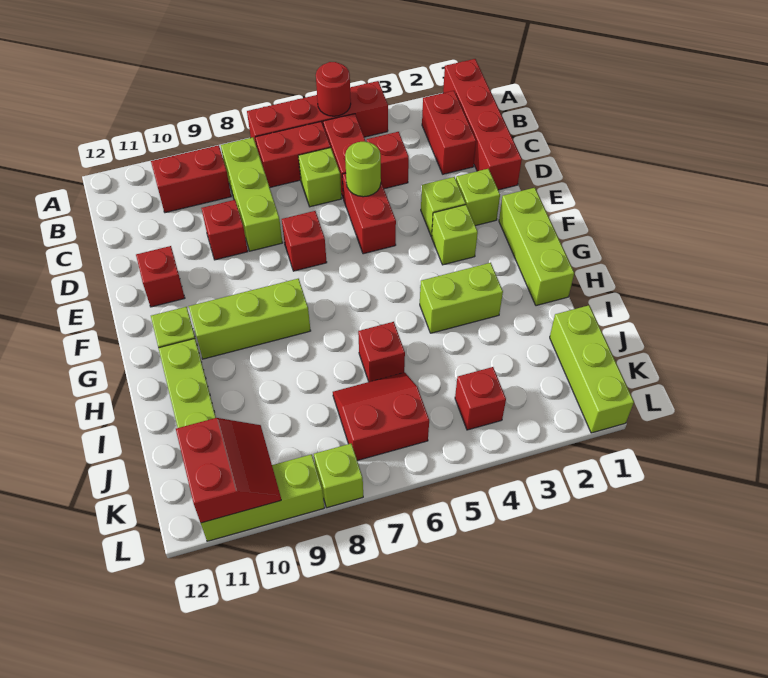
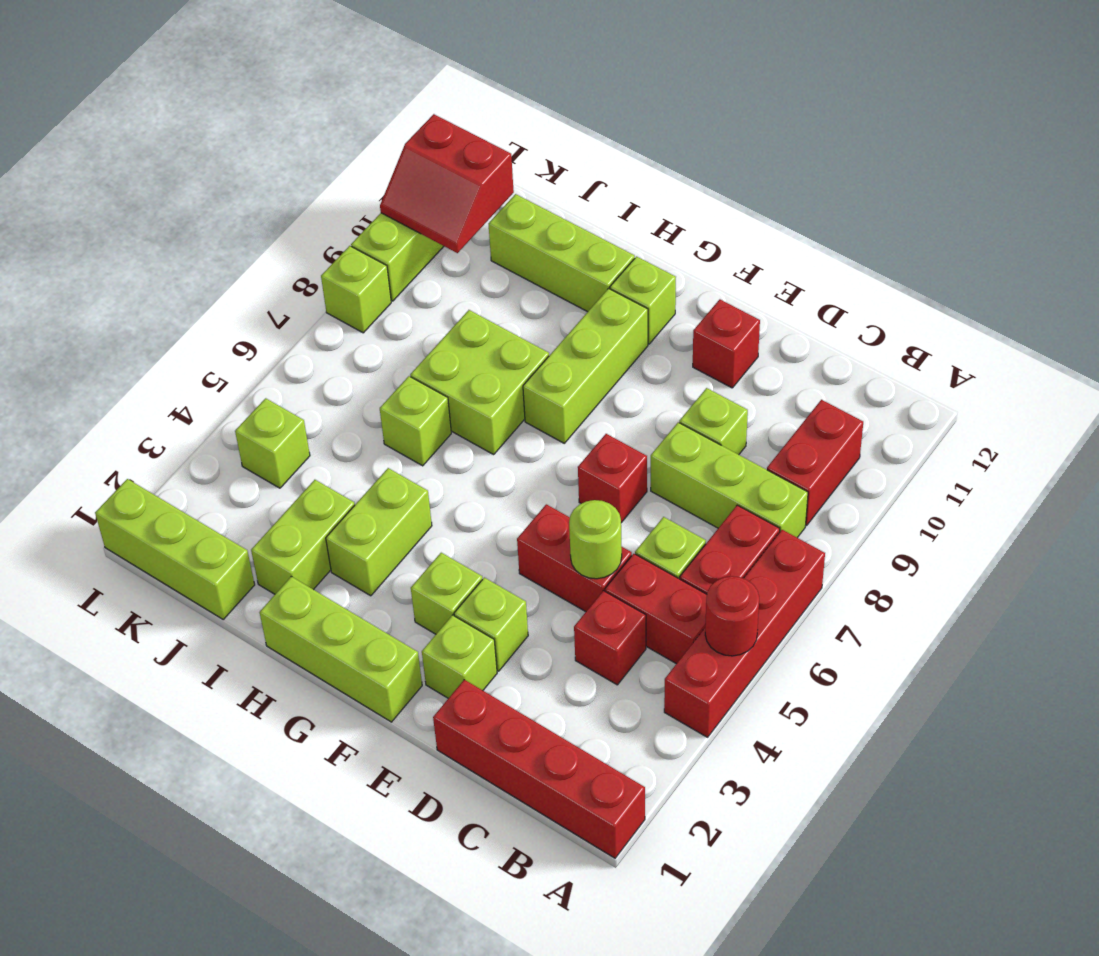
red brick B2:C2 level 1 -> none
red brick D9 level 1 -> lime brick D9 level 1
none -> lime brick H7:I8 level 1
none -> lime brick I2:I3 level 1
red brick I6 level 1 -> lime brick I6 level 1
red slope J6:K7 level 1 top K -> none
red brick K4 level 1 -> lime brick K4 level 1

